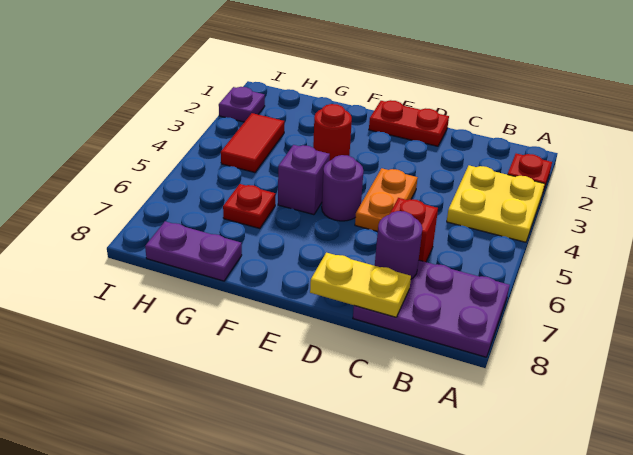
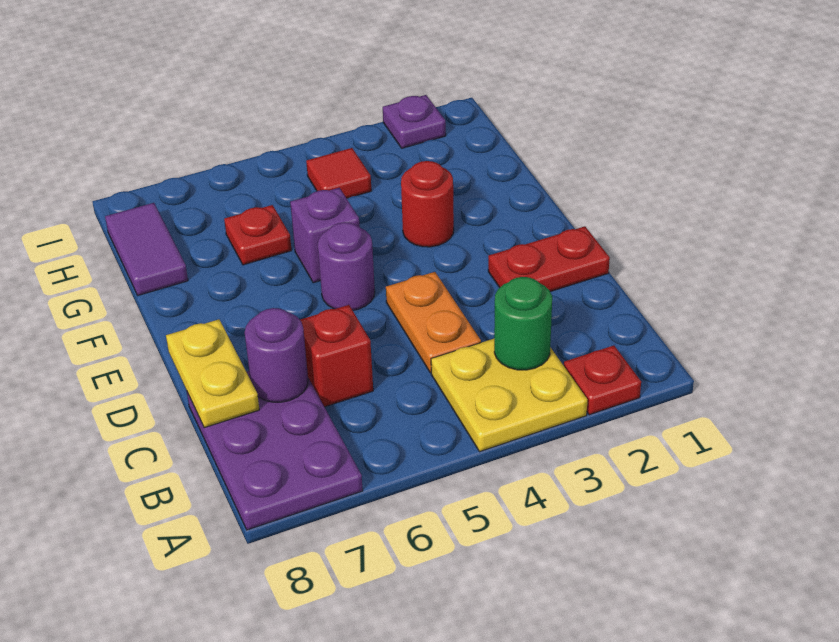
none -> green round brick B3 level 2
red plate D1:E1 level 1 -> red plate D1:D2 level 1
orange plate D4:D5 level 1 -> orange plate C4:D4 level 1
purple plate G8:H8 level 1 -> purple tile G8:H8 level 1
red tile H3:H4 level 1 -> red tile H4 level 1

